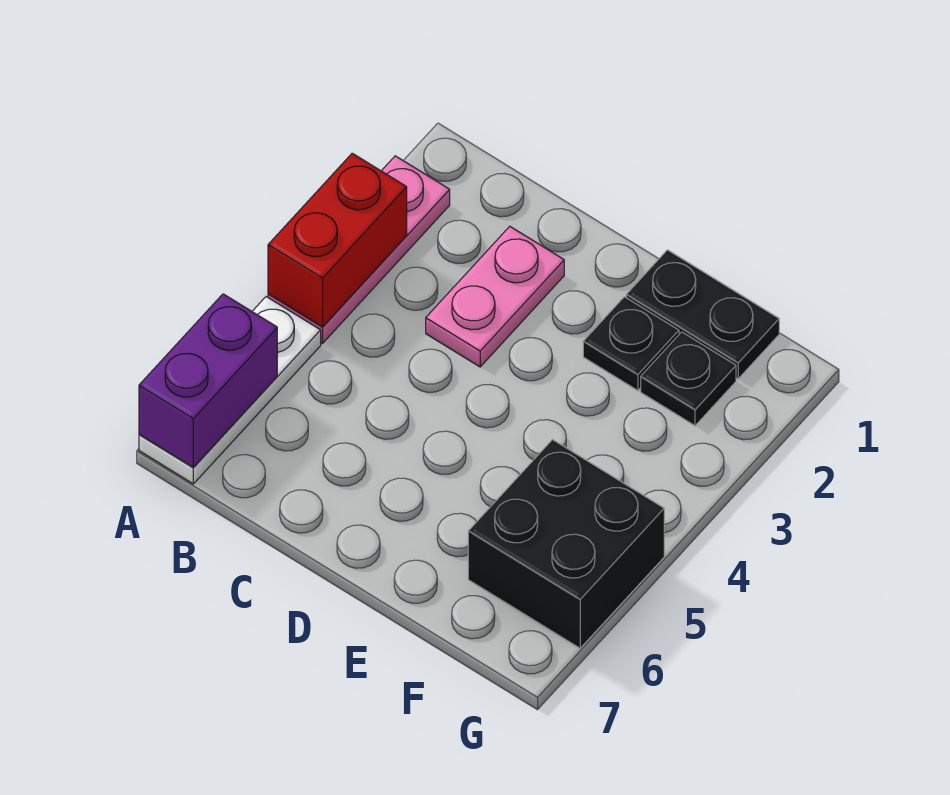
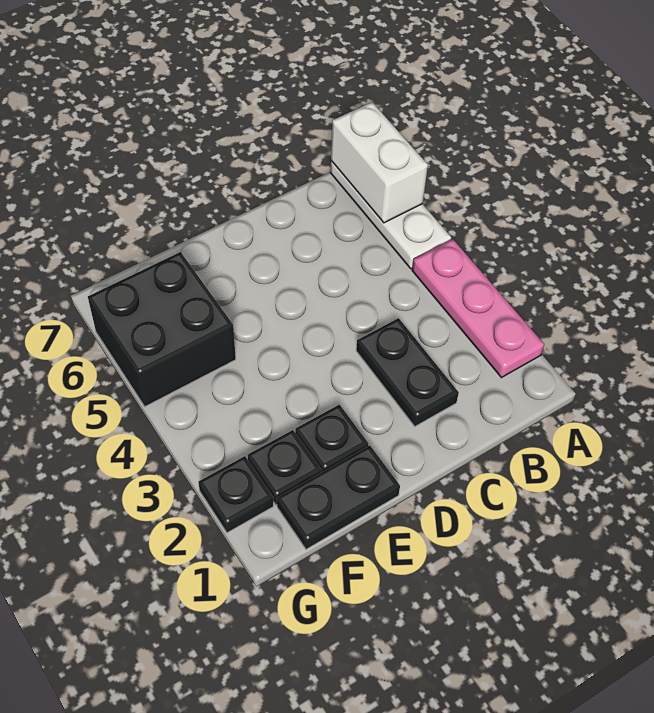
red brick A3:A4 level 2 -> none
purple brick A6:A7 level 2 -> white brick A6:A7 level 2
pink plate C2:C3 level 1 -> black plate C2:C3 level 1
none -> black plate G2 level 1

